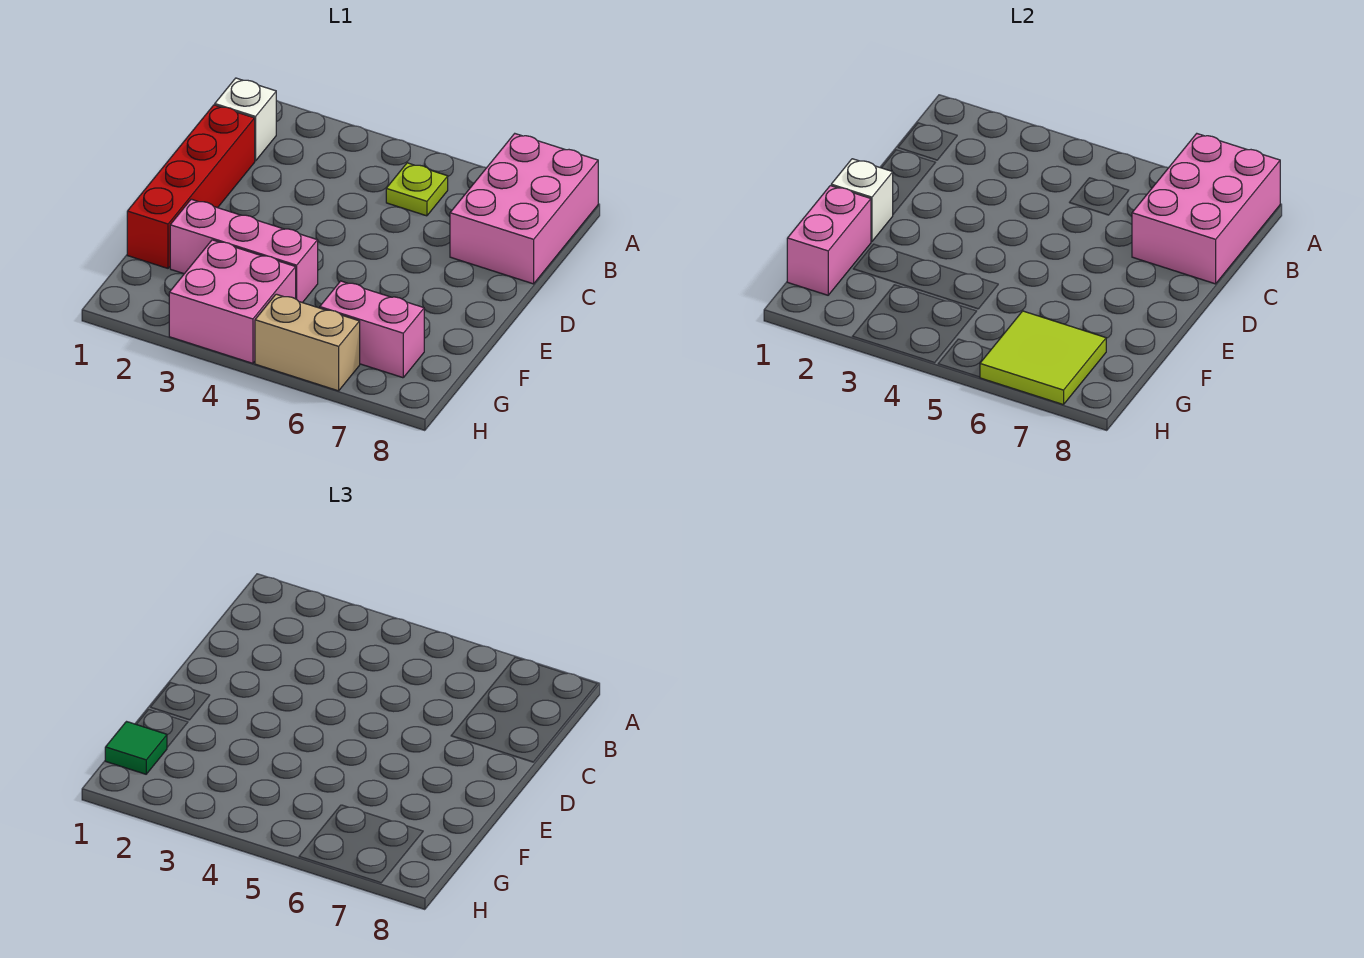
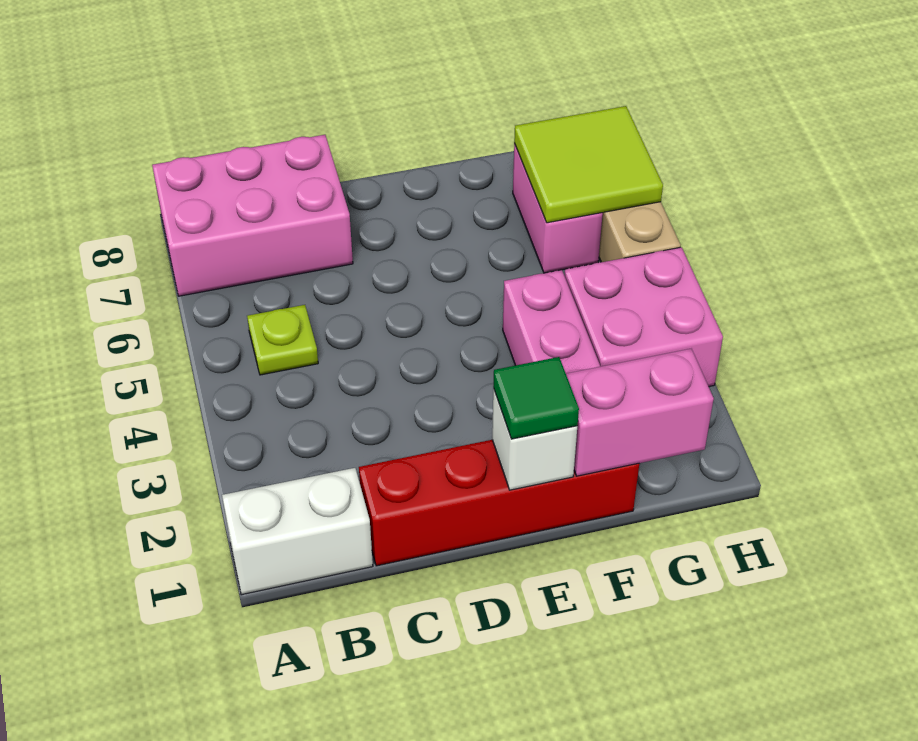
pink brick A7:C8 level 2 -> none
white brick B1 level 1 -> white brick A1:B1 level 1
green tile G1 level 3 -> green tile E1 level 3

